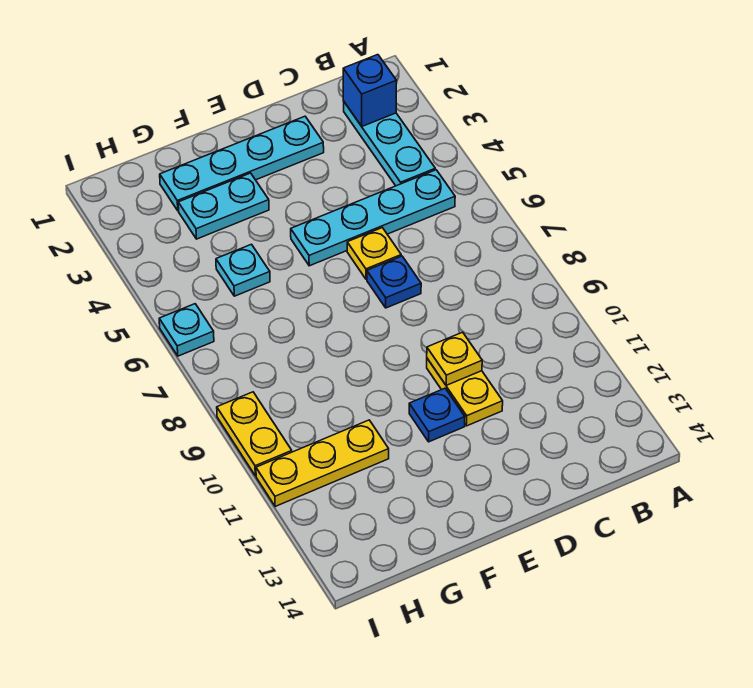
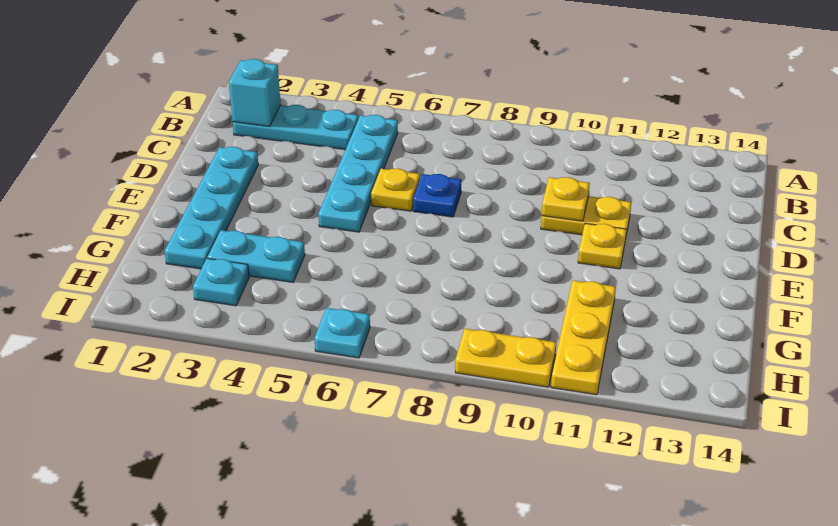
blue brick B2 level 2 -> cyan brick B2 level 2
blue plate E11 level 1 -> yellow plate E11 level 1
cyan plate F3:G3 level 1 -> cyan plate G3:G4 level 1
cyan plate G5 level 1 -> cyan plate H3 level 1

